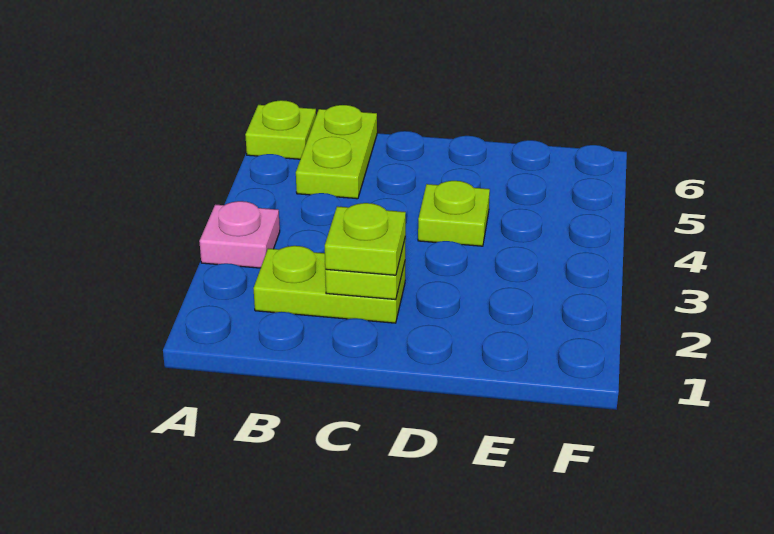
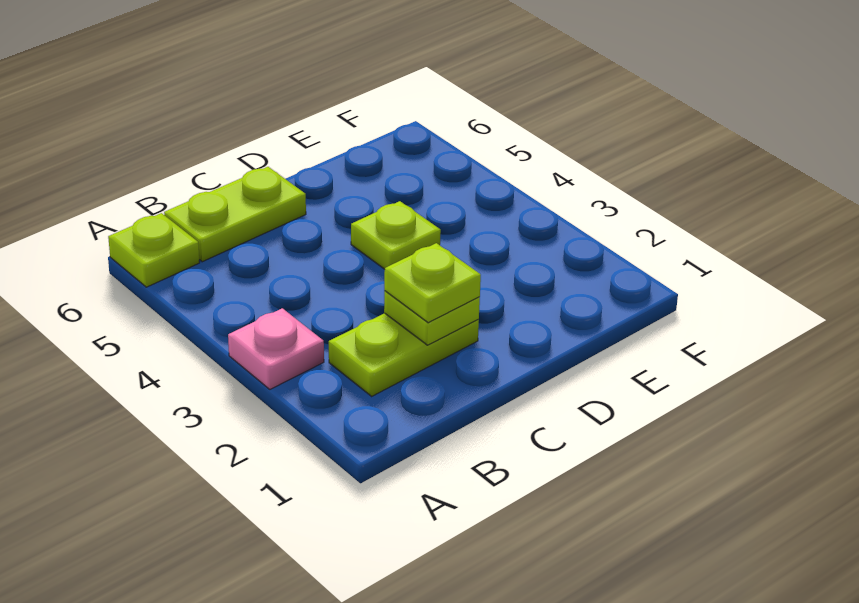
lime plate B5:B6 level 1 -> lime plate B6:C6 level 1

